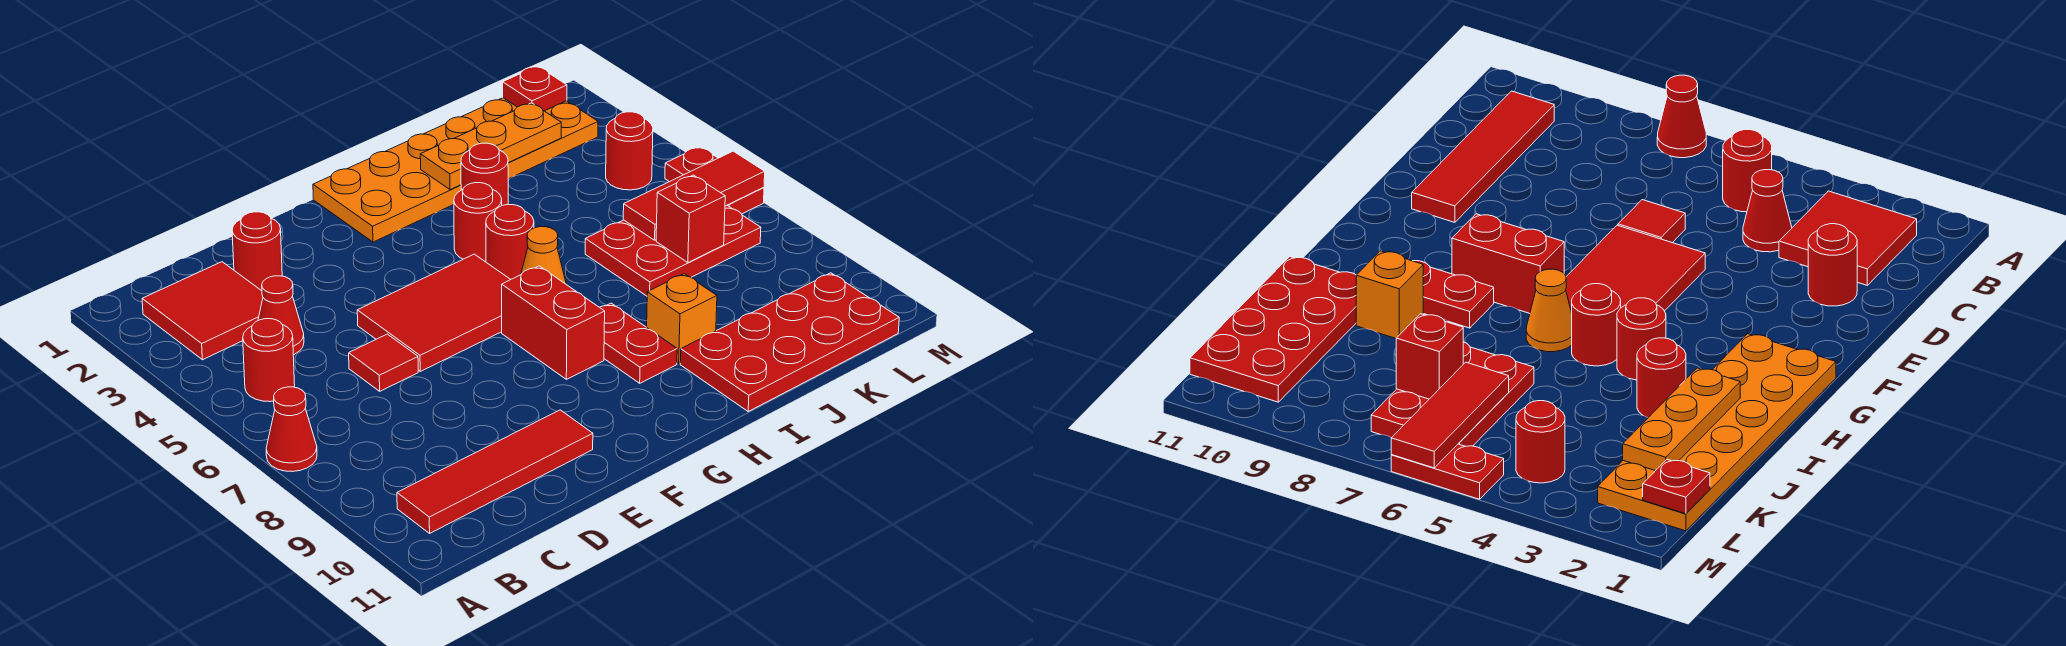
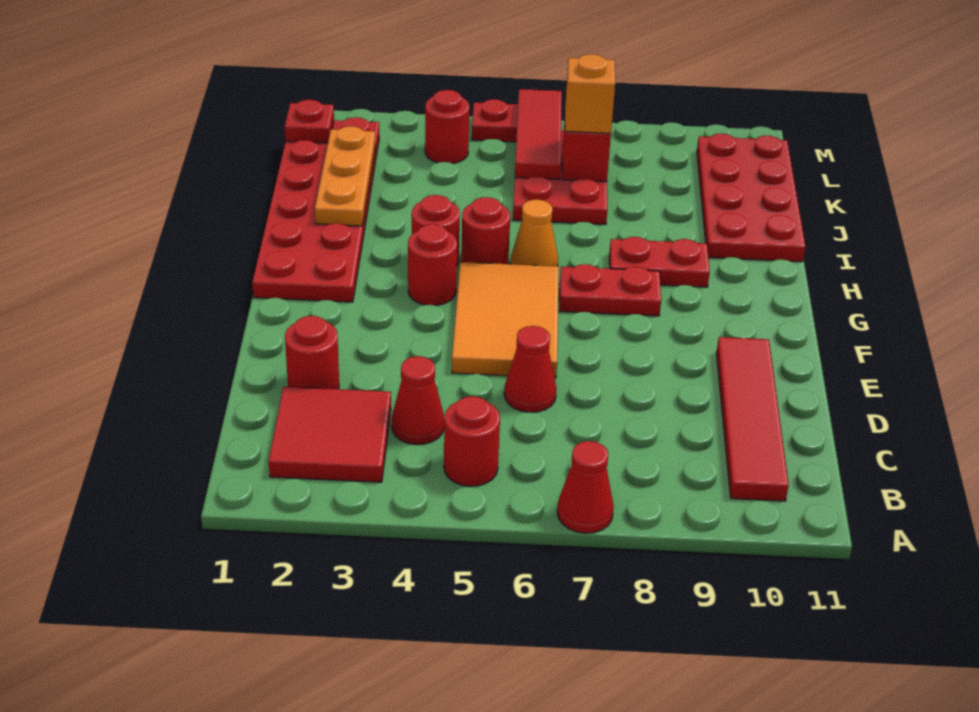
red tile D6 level 1 -> red cone D6 level 1
red tile E5:G6 level 1 -> orange tile E5:G6 level 1
orange plate G1:L2 level 1 -> red plate G1:L2 level 1
red brick G7:G8 level 1 -> red plate G7:G8 level 1
red round brick I3 level 1 -> red round brick G4 level 1
orange brick I9 level 1 -> orange brick K7 level 3

